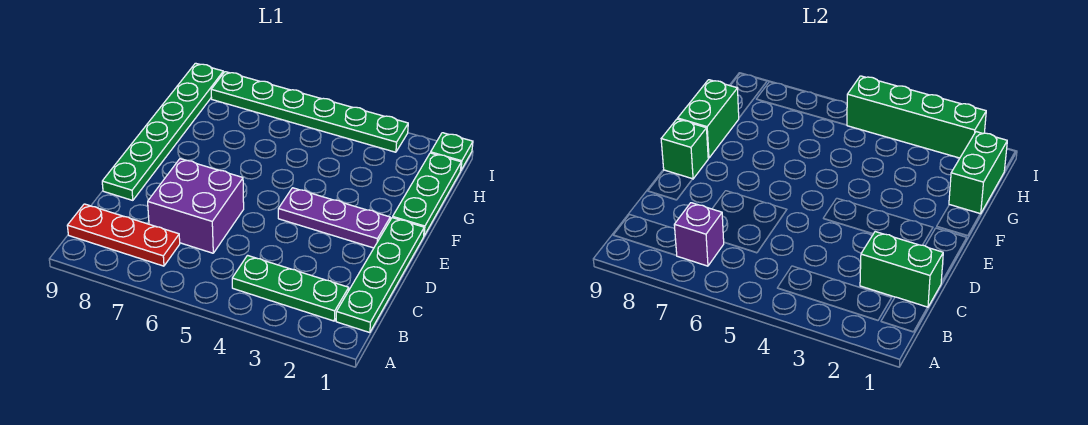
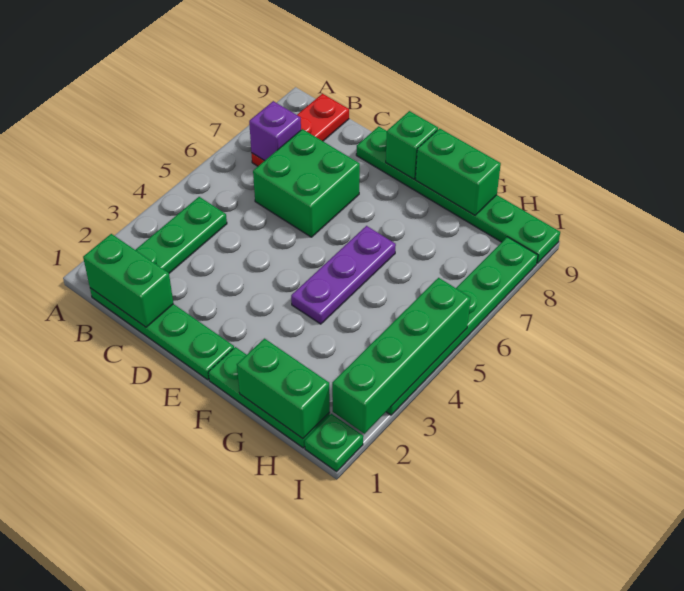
green brick C1:C2 level 2 -> green brick B1:C1 level 2
purple brick C6:D7 level 1 -> green brick C6:D7 level 1
purple plate E2:E4 level 1 -> purple plate F4:F6 level 1

